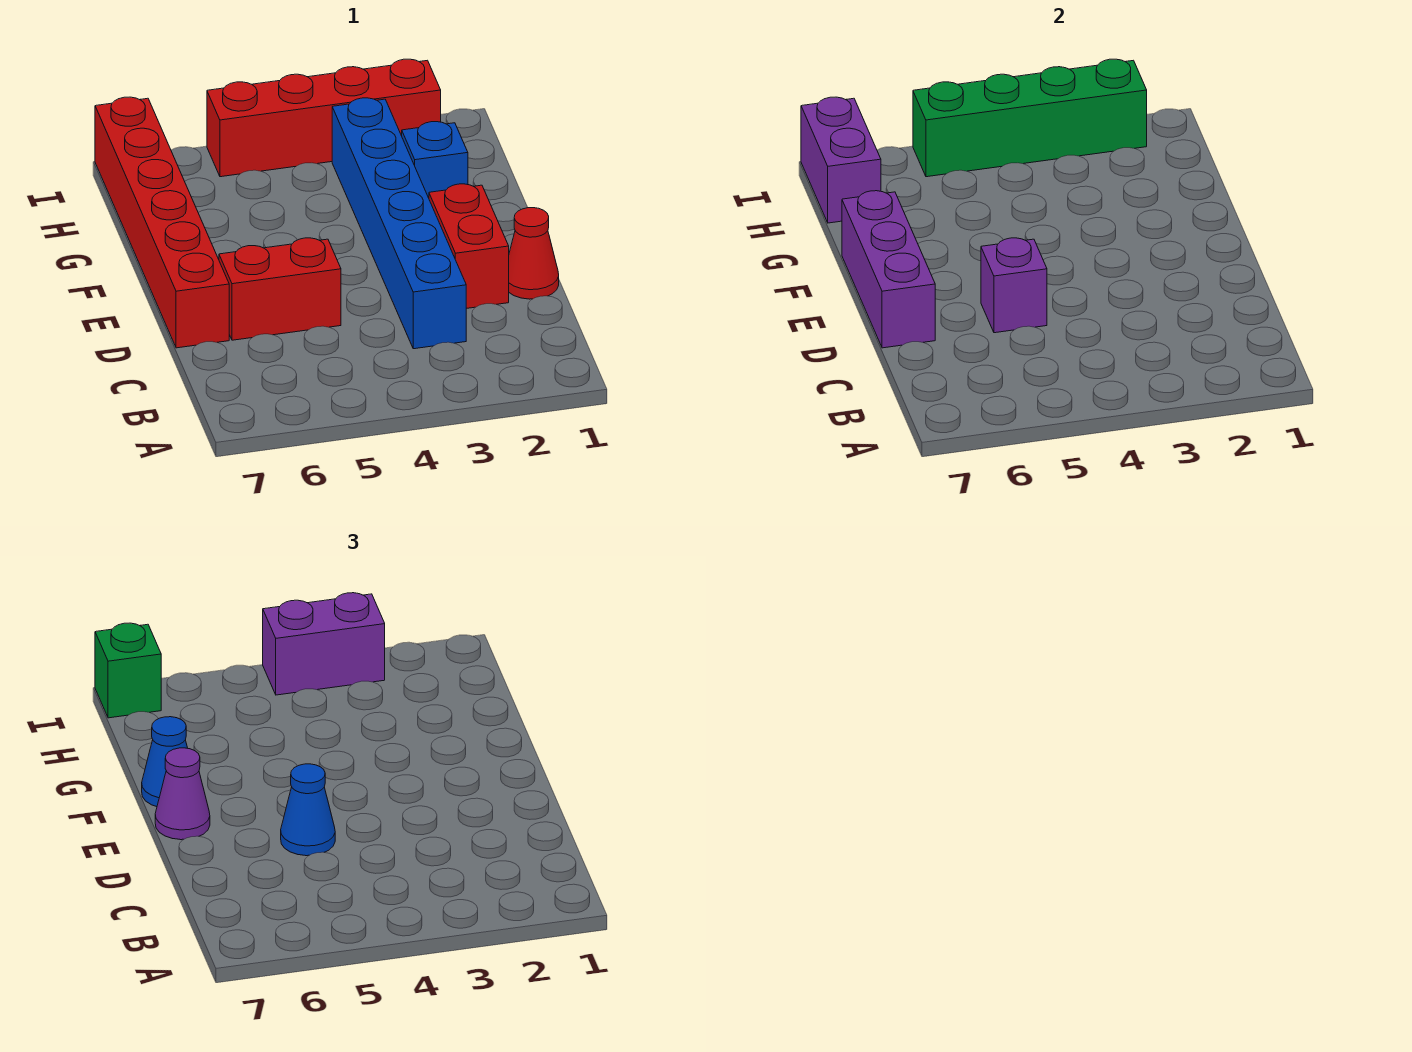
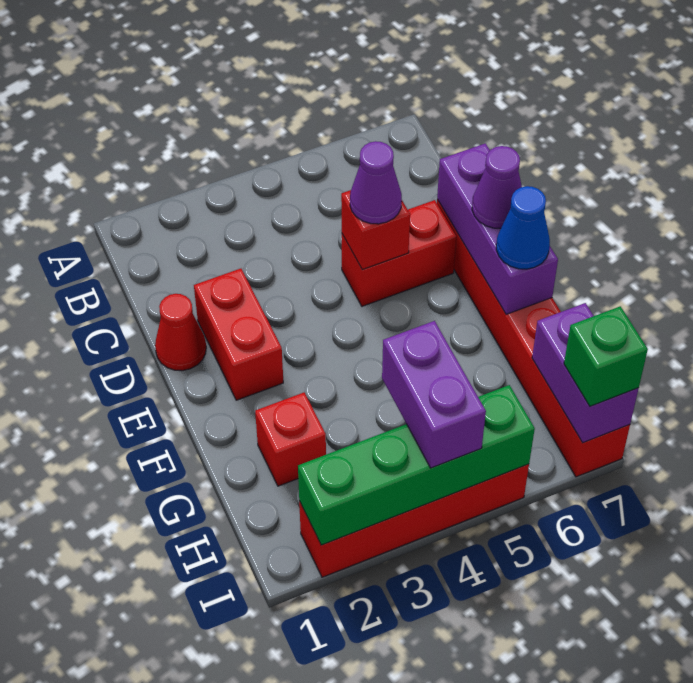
blue brick C3:H3 level 1 -> none
purple brick D5 level 2 -> red brick D5 level 2
blue cone D5 level 3 -> purple cone D5 level 3
blue brick G2 level 1 -> red brick G2 level 1
purple brick I3:I4 level 3 -> purple brick H4:I4 level 3

